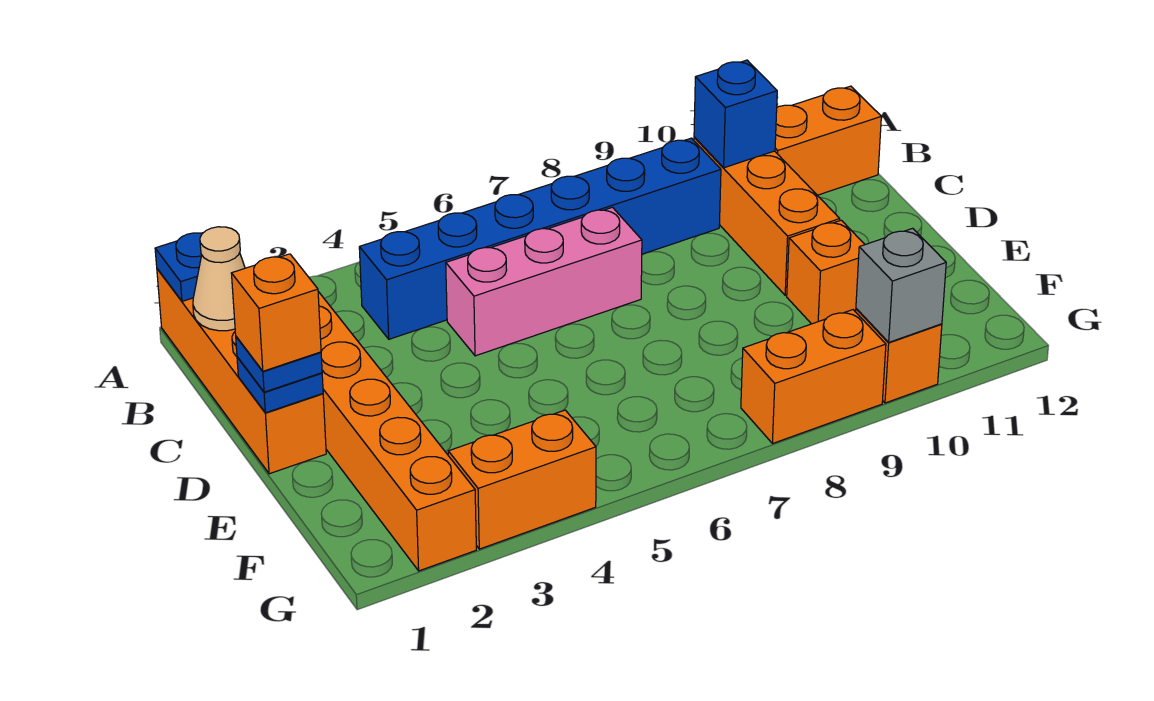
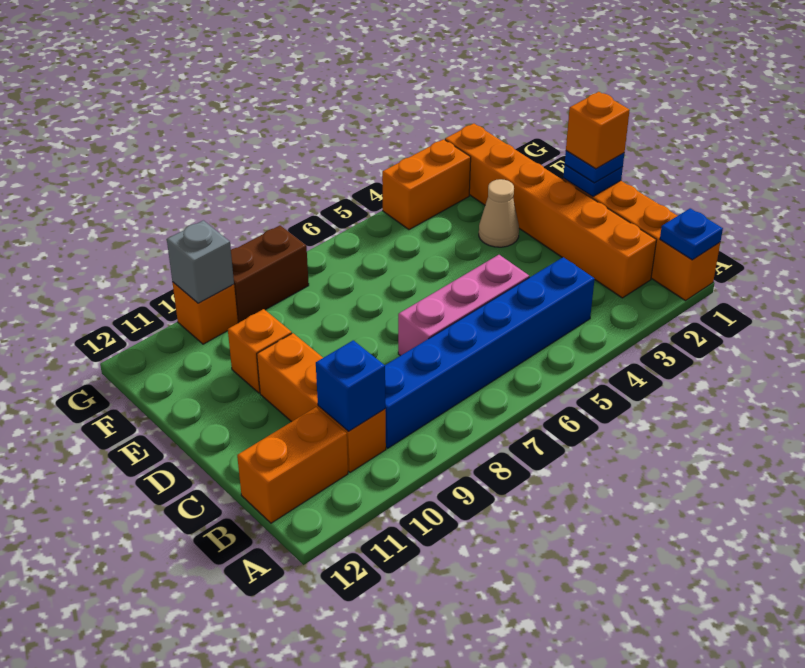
tan cone B1 level 2 -> tan cone E3 level 1
orange brick G8:G9 level 1 -> brown brick G8:G9 level 1

